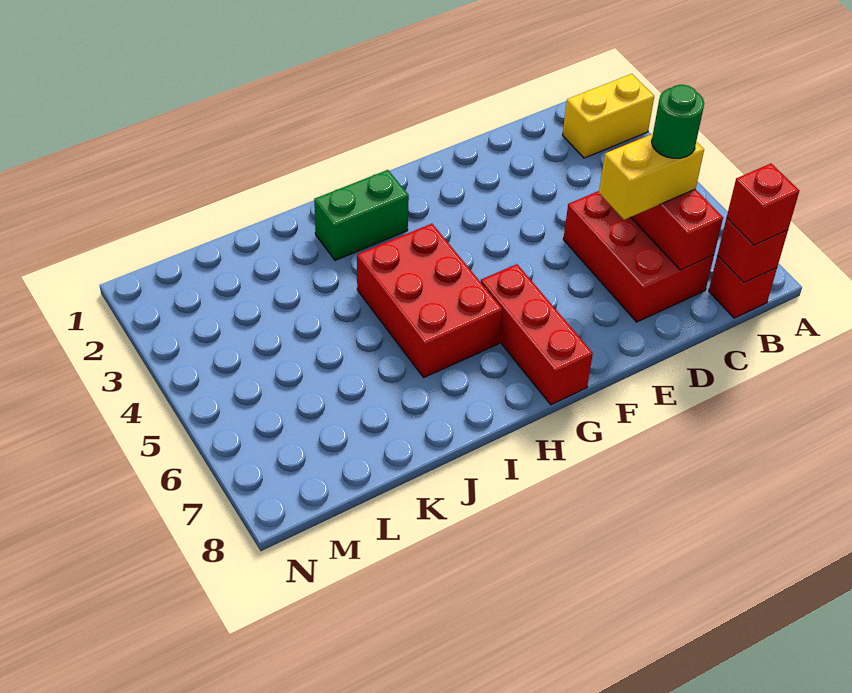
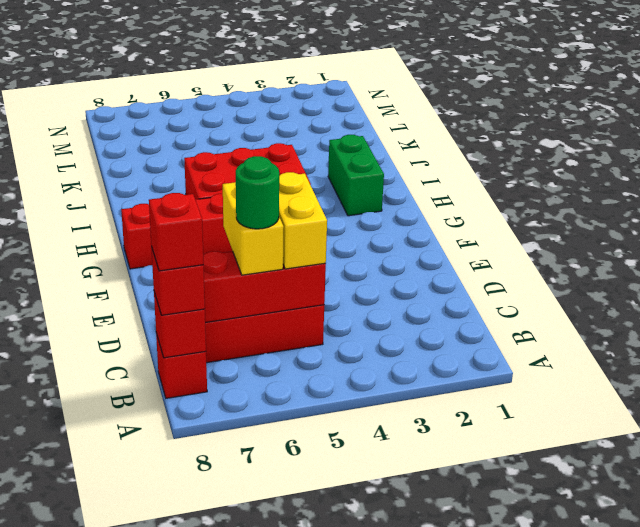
yellow brick A2:B2 level 1 -> yellow brick C5:D5 level 3
none -> red brick B8 level 4

